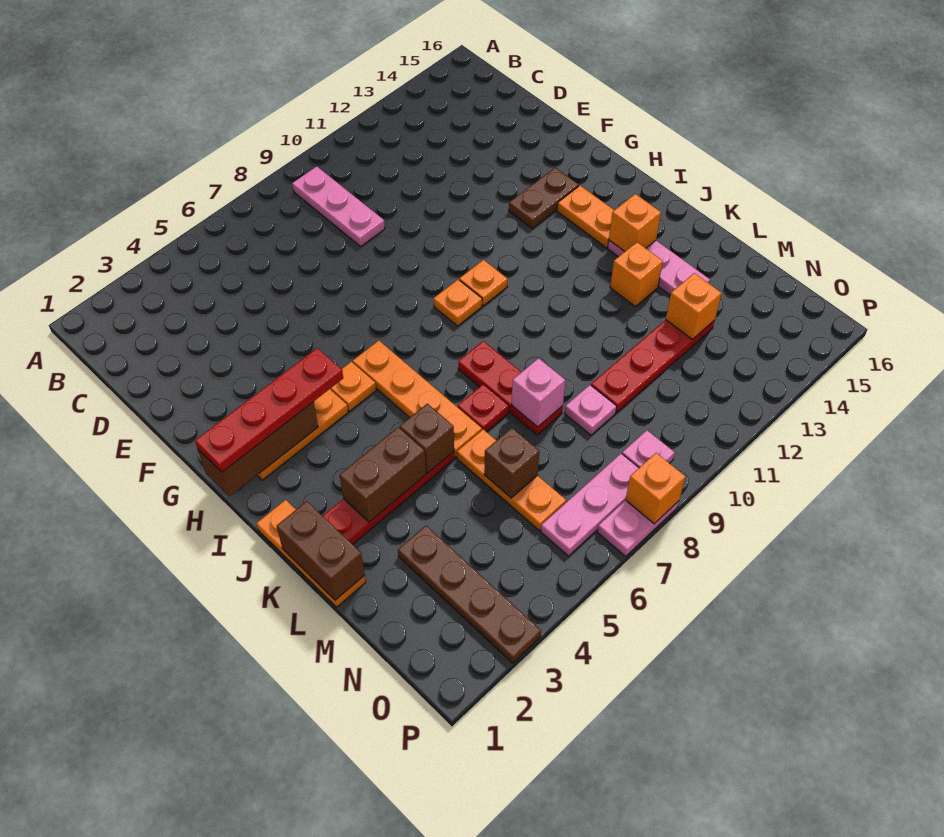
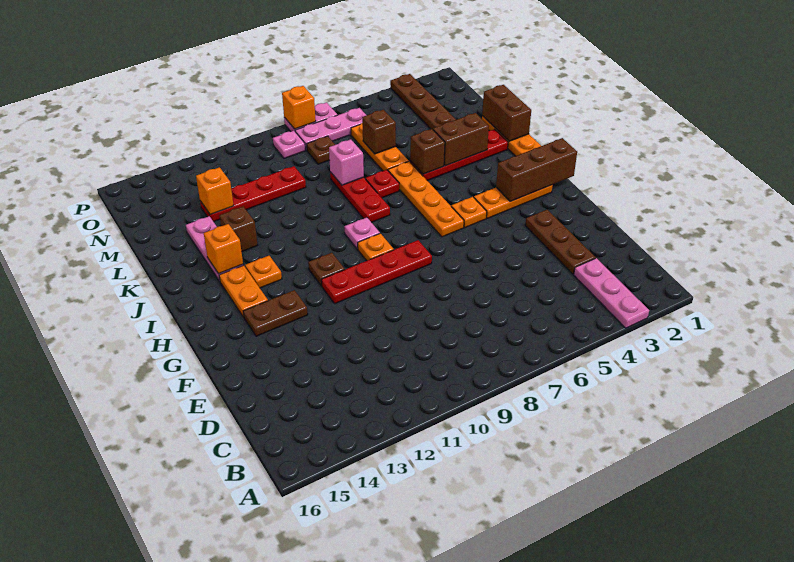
pink plate B9:D9 level 1 -> pink plate A3:C3 level 1
none -> brown plate D3:F3 level 1
red plate H1:H4 level 3 -> red plate G8:G11 level 1
orange plate H10 level 1 -> orange plate I13 level 1
none -> brown plate H11 level 1
orange brick K13 level 1 -> brown brick K13 level 1
pink plate M9 level 1 -> pink plate I9 level 1
none -> brown plate N8 level 1

